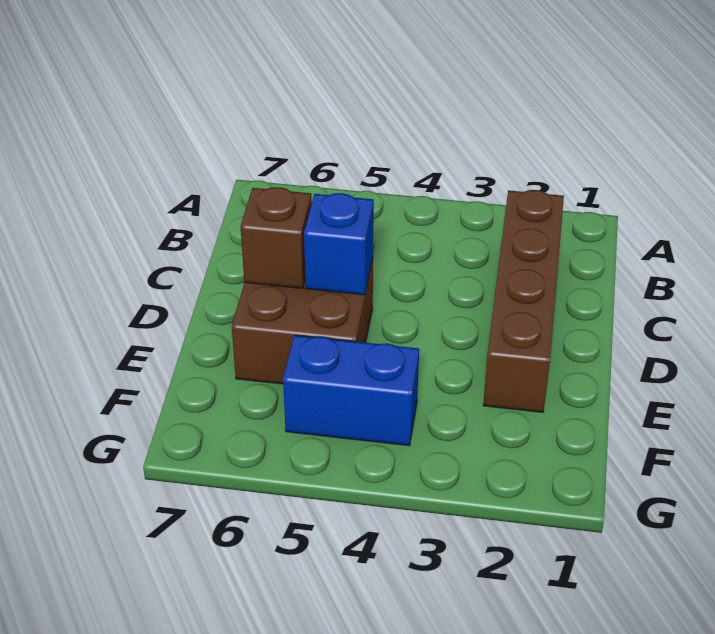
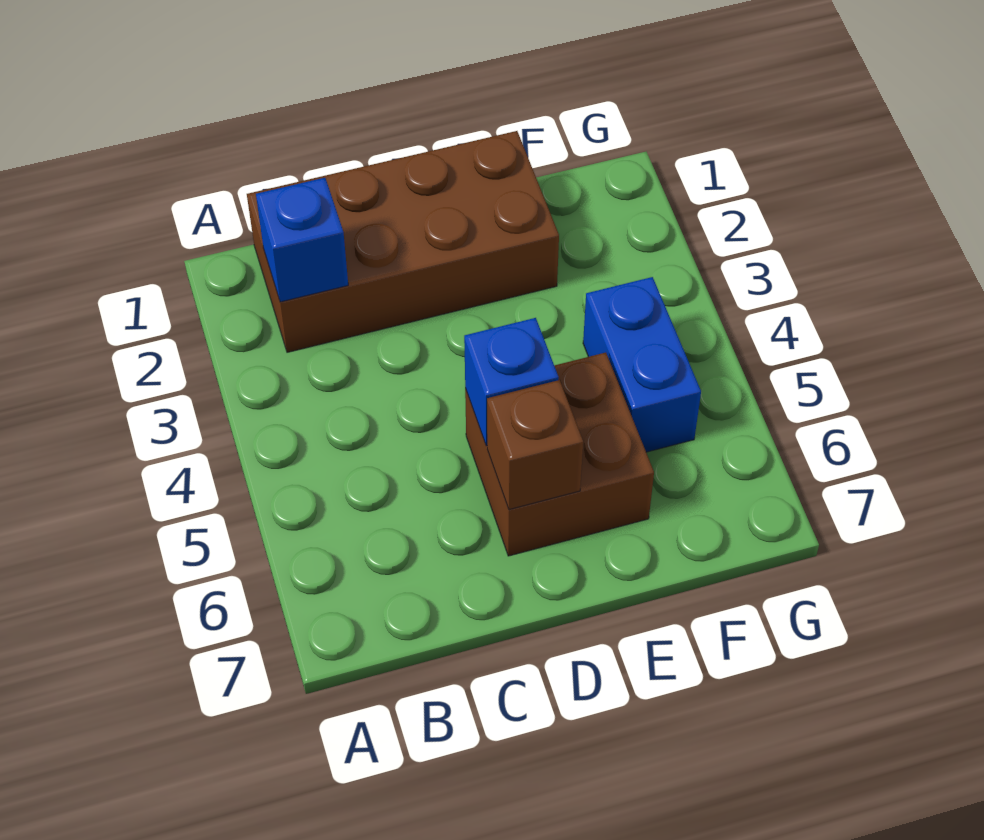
brown brick B2:E2 level 1 -> brown brick B1:E2 level 1
none -> blue brick B2 level 2

